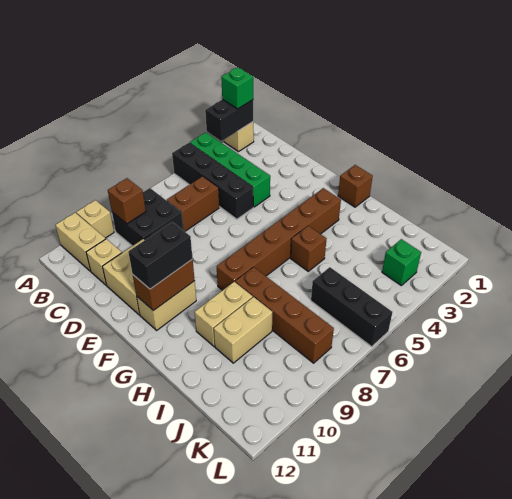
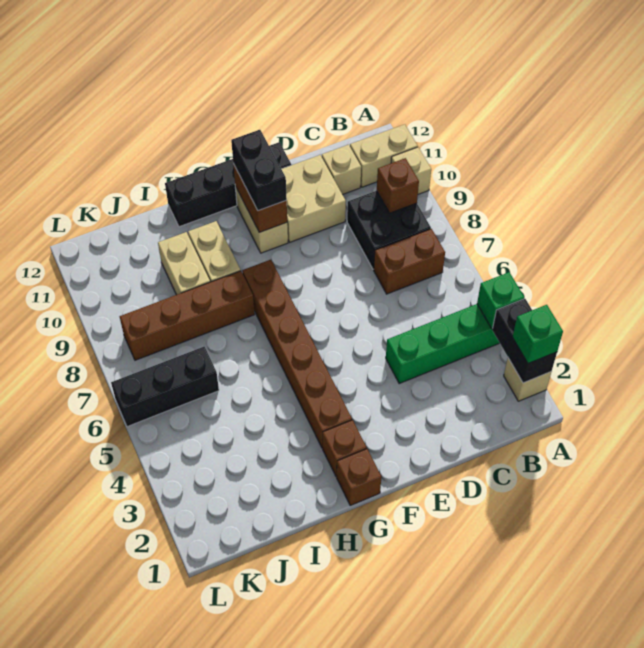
black brick A5:D5 level 1 -> black brick E12:H12 level 1
brown brick C6:C7 level 1 -> brown brick B7:C7 level 1
brown brick H5 level 1 -> brown brick G2 level 1
green brick K3 level 1 -> green brick A4 level 2

